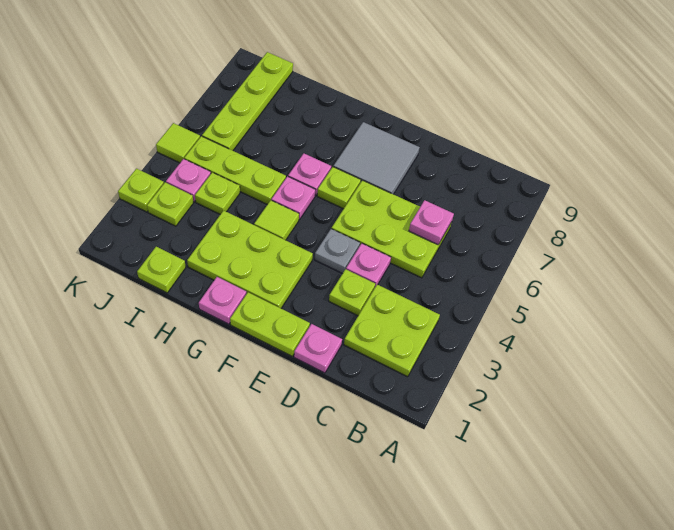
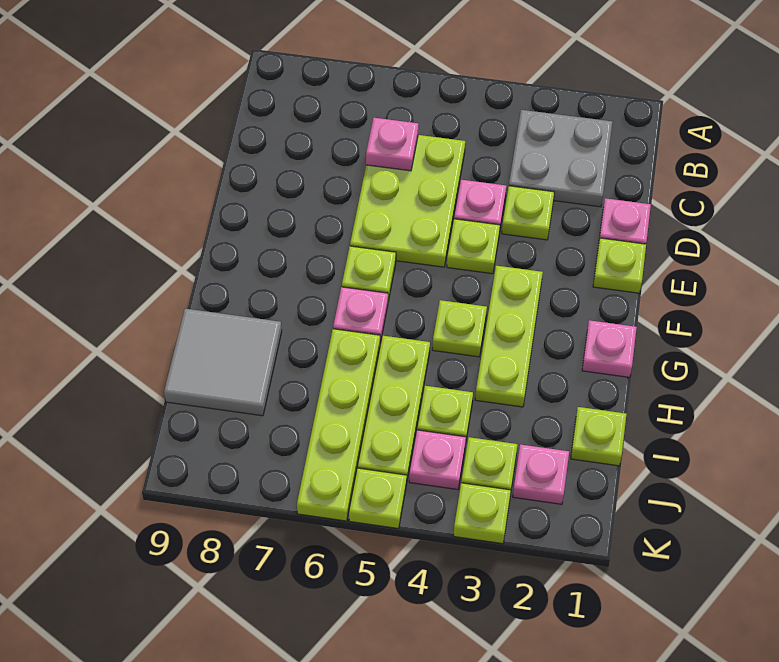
lime plate B2:C3 level 1 -> grey plate B2:C3 level 1
lime plate E1:F1 level 1 -> lime plate E1 level 1
grey plate E4 level 1 -> lime plate E4 level 1
grey tile E7:F8 level 1 -> grey tile H8:I9 level 1
lime plate F2:H3 level 1 -> lime plate F3:H3 level 1
lime tile G4 level 1 -> lime plate G4 level 1
pink plate G5 level 1 -> pink plate J2 level 1
lime plate J6:J9 level 1 -> lime plate H6:K6 level 1
lime tile K5 level 1 -> lime plate K5 level 1

